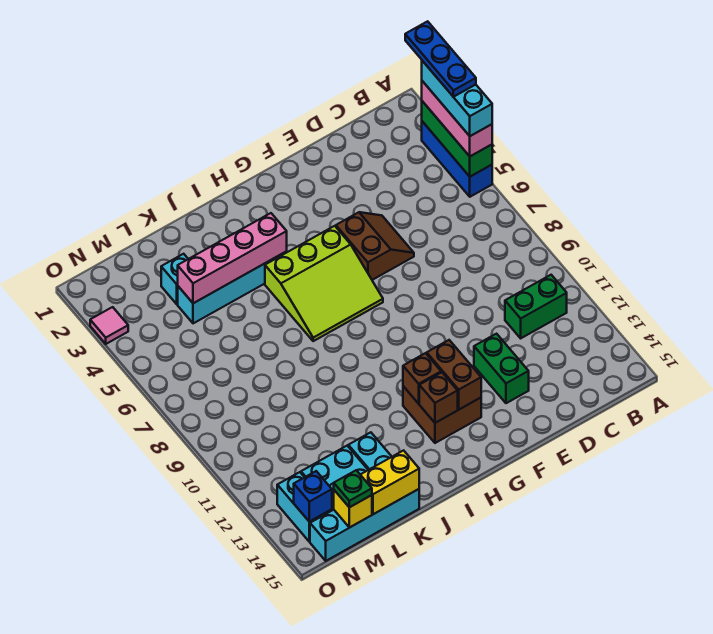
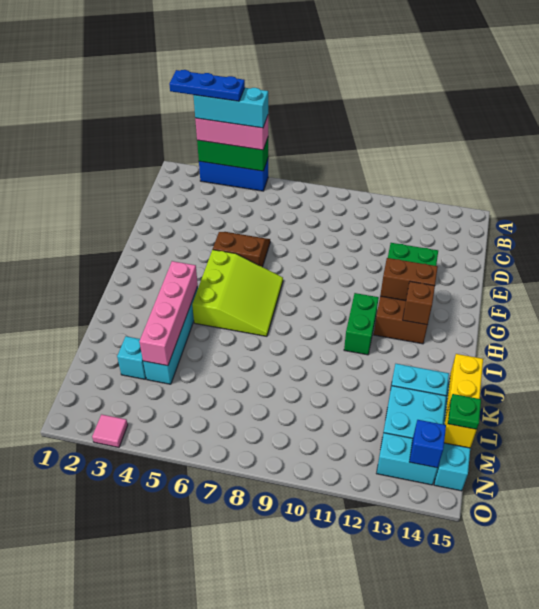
green brick B11:C11 level 1 -> green brick H11:I11 level 1
brown brick H12 level 2 -> none

